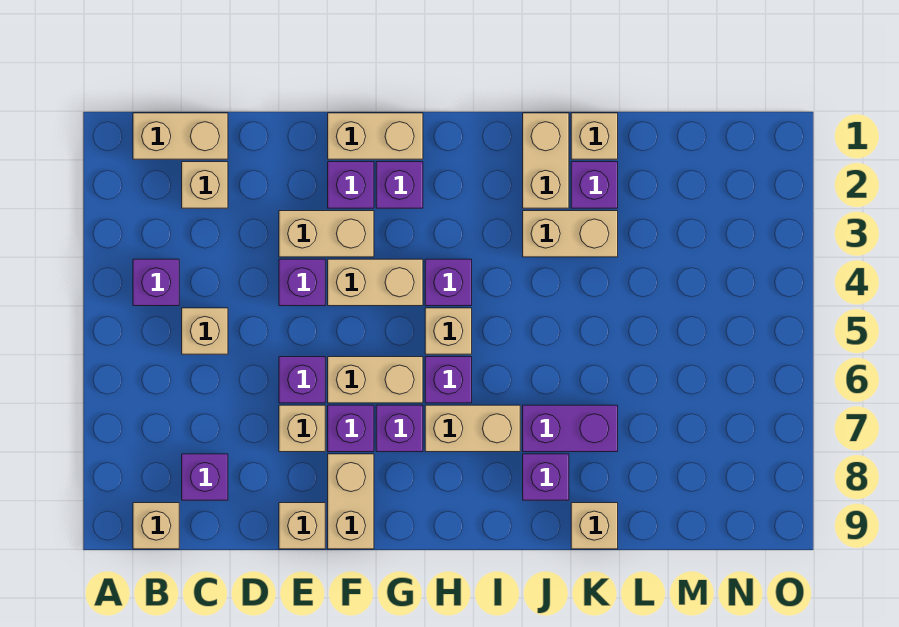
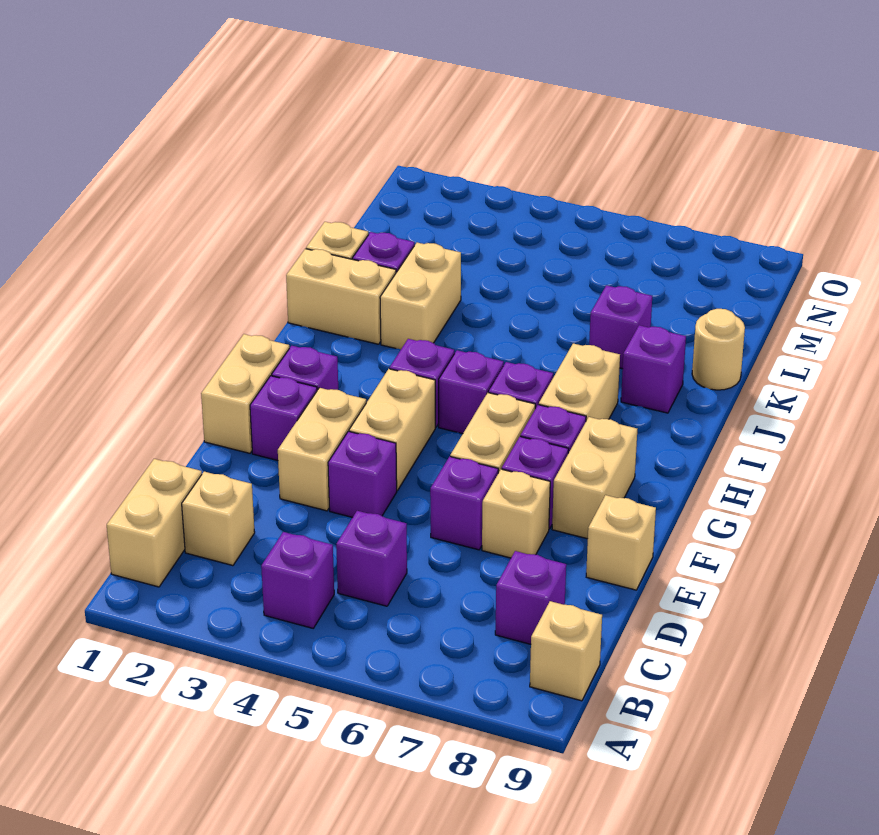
tan brick C5 level 1 -> purple brick C5 level 1
tan brick F8:F9 level 1 -> tan brick F8:G8 level 1
tan brick H5 level 1 -> purple brick H5 level 1
purple brick J7:K7 level 1 -> purple brick K7 level 1
tan brick K9 level 1 -> tan round brick K9 level 1

